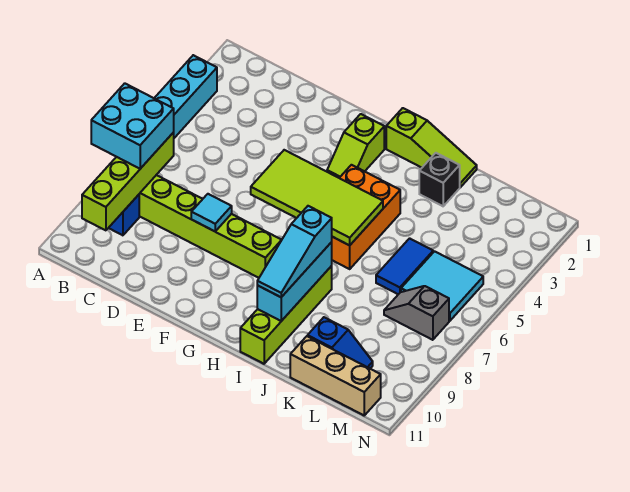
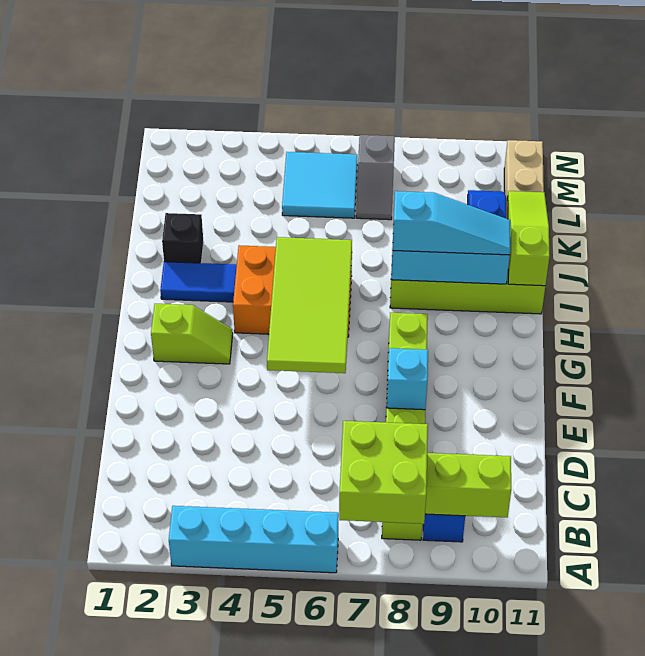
cyan brick A7:B8 level 3 -> lime brick A7:B8 level 3
cyan tile E8 level 2 -> cyan brick E8 level 2
lime slope H1:J1 level 1 top H -> lime slope I11:K11 level 2 top I
blue tile K5:K6 level 1 -> blue tile I2:I3 level 1

